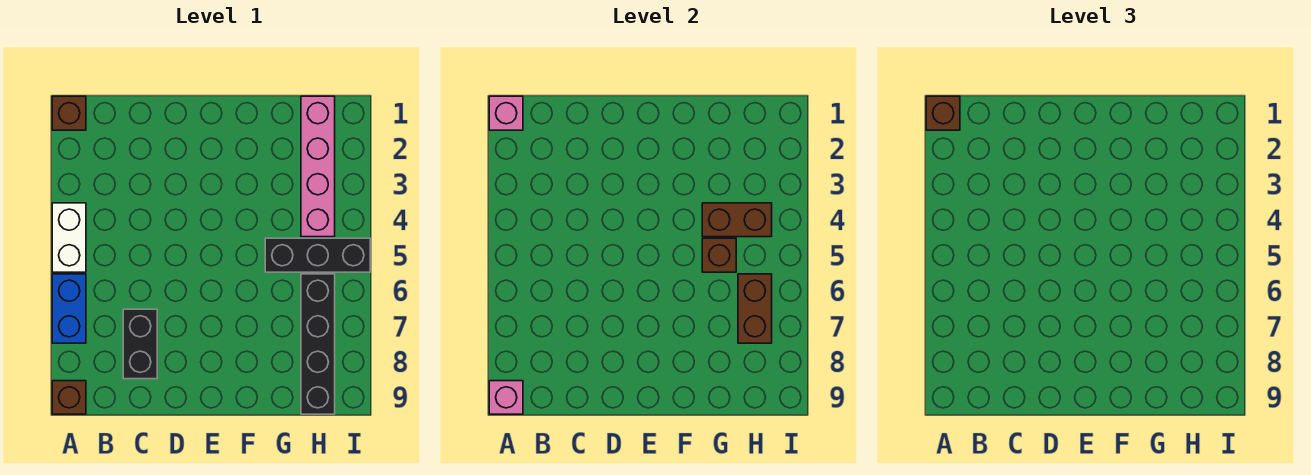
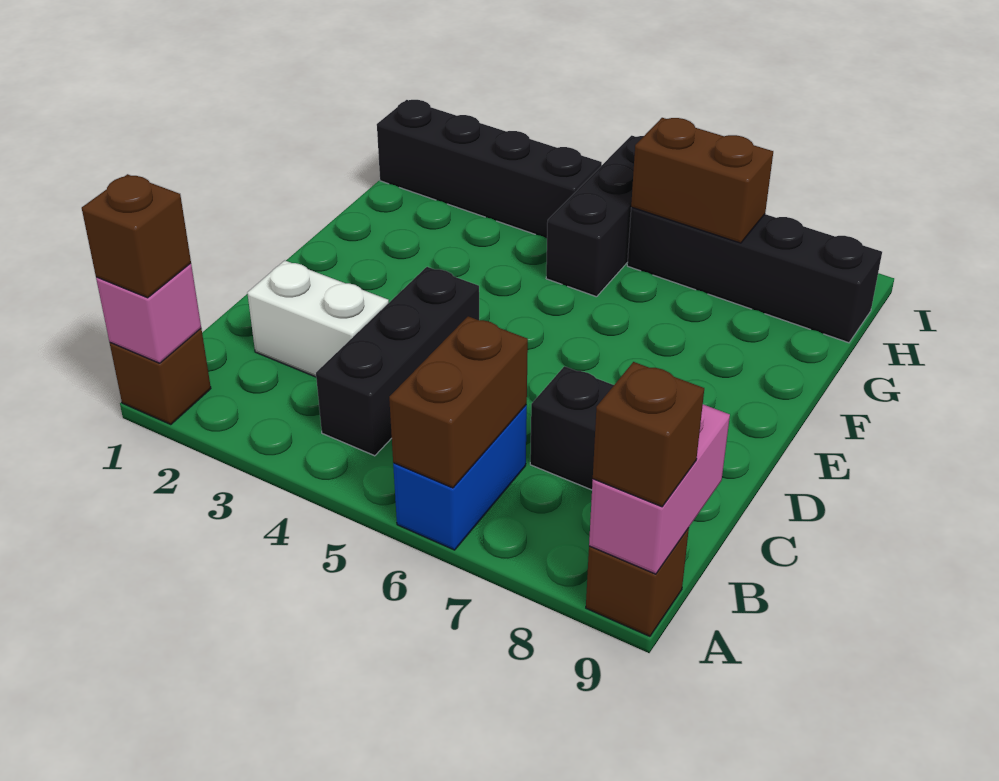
white brick A4:A5 level 1 -> white brick C2:C3 level 1
blue brick A6:A7 level 1 -> blue brick A6:B6 level 1
pink brick A9 level 2 -> pink brick A9:B9 level 2
none -> black brick B4:D4 level 1
brown brick G4:H4 level 2 -> brown brick A6:B6 level 2
brown brick G5 level 2 -> brown brick A9 level 3
pink brick H1:H4 level 1 -> black brick H1:H4 level 1

